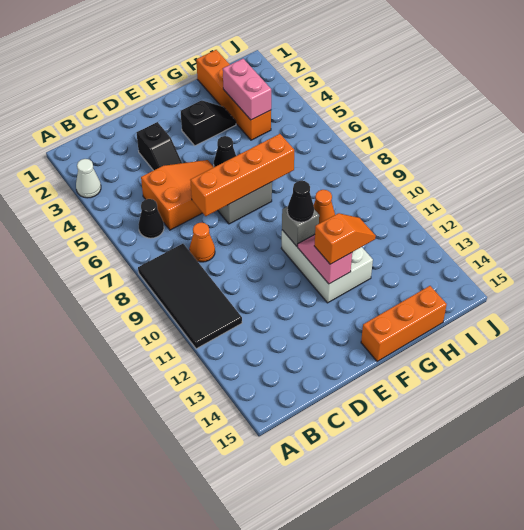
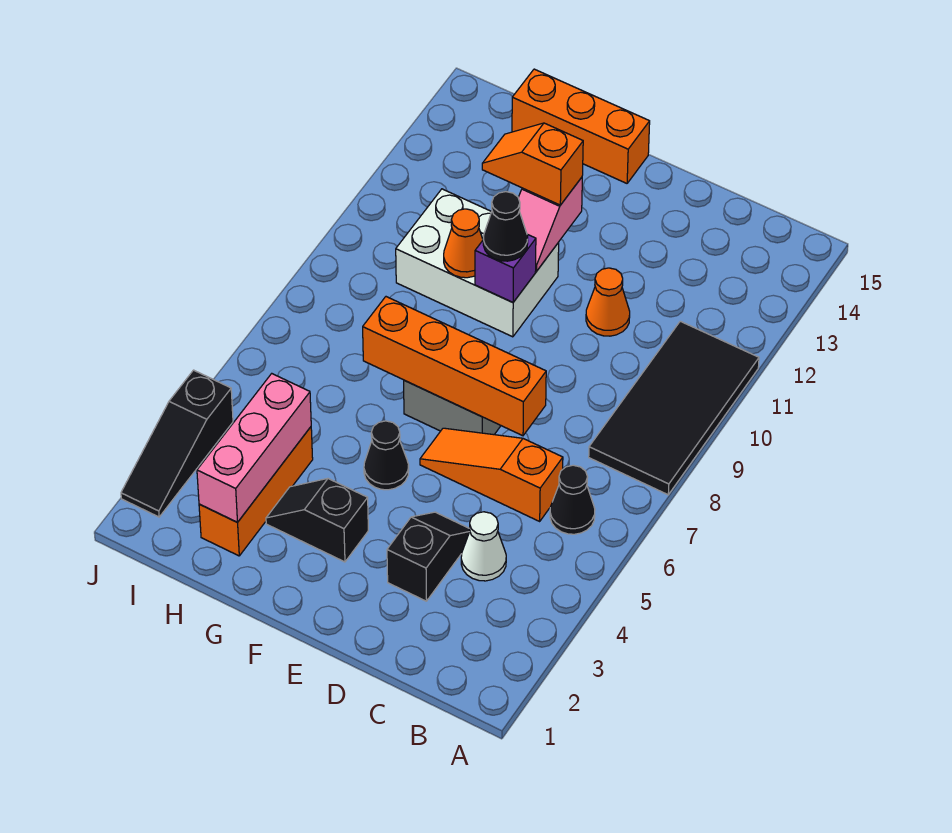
white cone A3 level 1 -> white cone C4 level 1
orange slope C5:E6 level 1 top C -> orange slope C6:E6 level 1 top C
orange cone C8 level 1 -> orange cone D11 level 1
white brick F10:G12 level 1 -> white brick F10:H11 level 1
grey brick F10 level 2 -> purple brick F10 level 2
orange brick H1:H4 level 1 -> orange brick H2:H4 level 1
pink brick H3:H4 level 2 -> pink brick H2:H4 level 2
none -> black slope J2:J4 level 1 top 4

